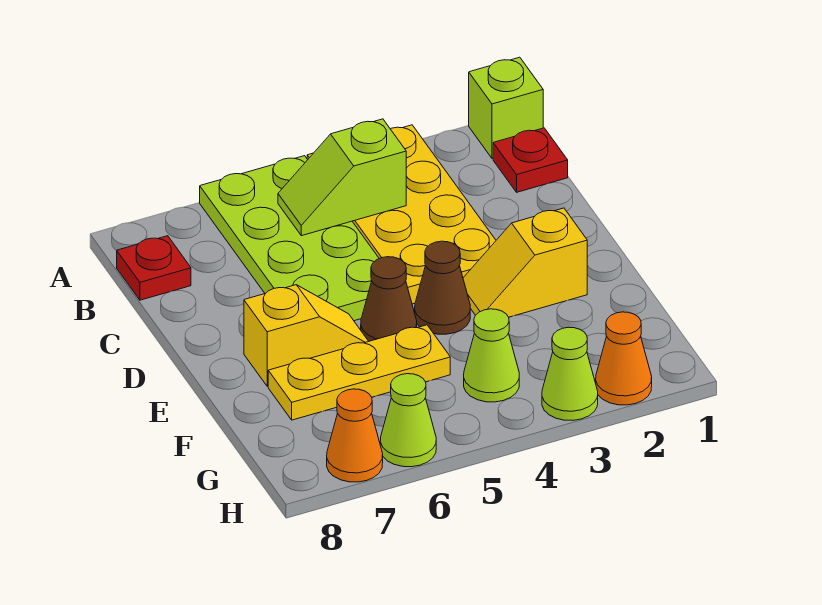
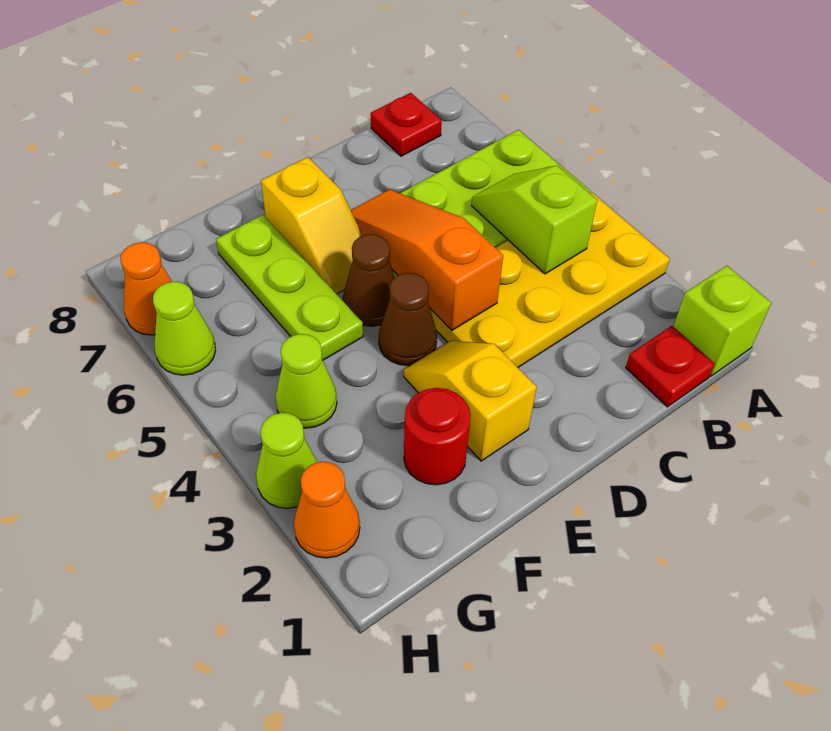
none -> orange slope D4:D6 level 2 top 4
none -> red round brick F2 level 1
yellow plate F5:F7 level 1 -> lime plate F5:F7 level 1

